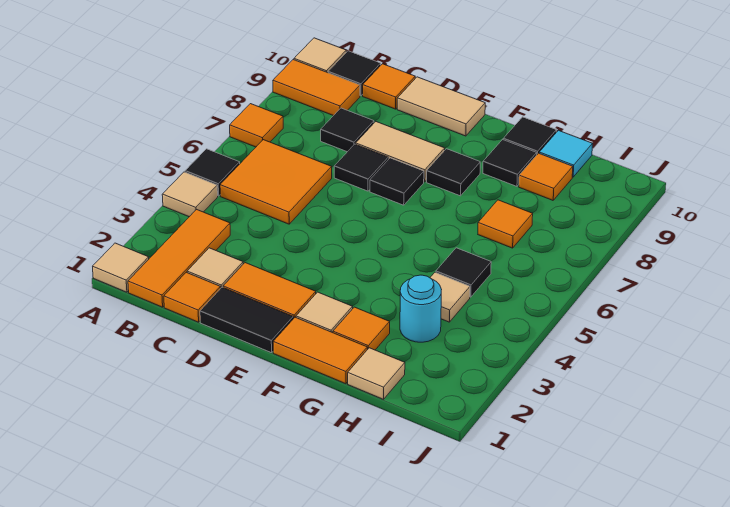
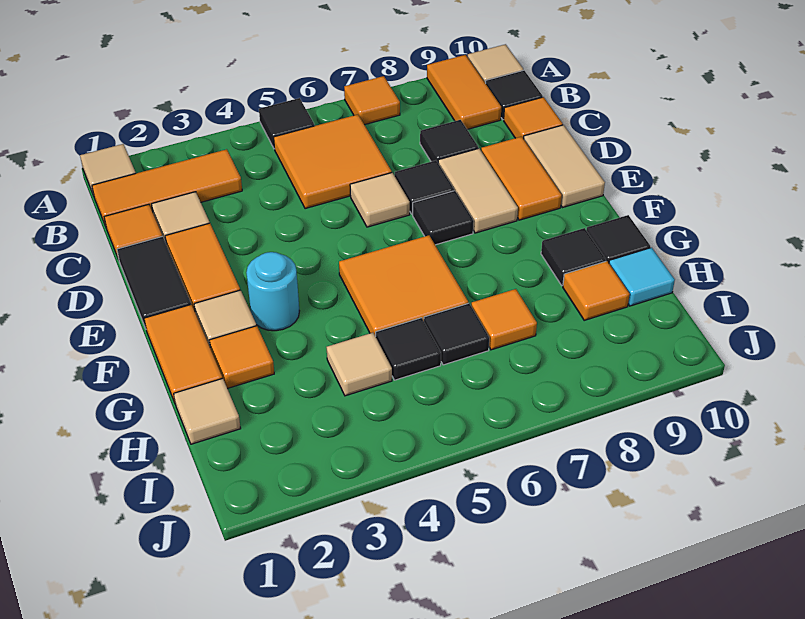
tan tile A4 level 1 -> tan tile D6 level 1
none -> orange tile D9:E9 level 1
none -> orange tile F5:G6 level 1
black tile F8 level 1 -> black tile H6 level 1
cyan round brick H3 level 1 -> cyan round brick F3 level 1

